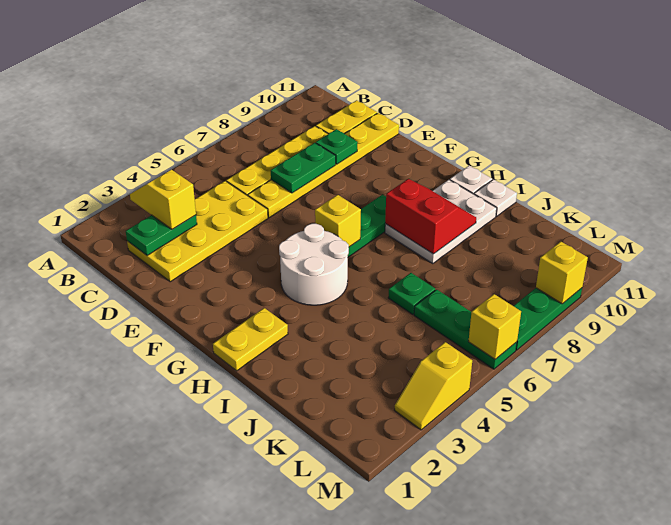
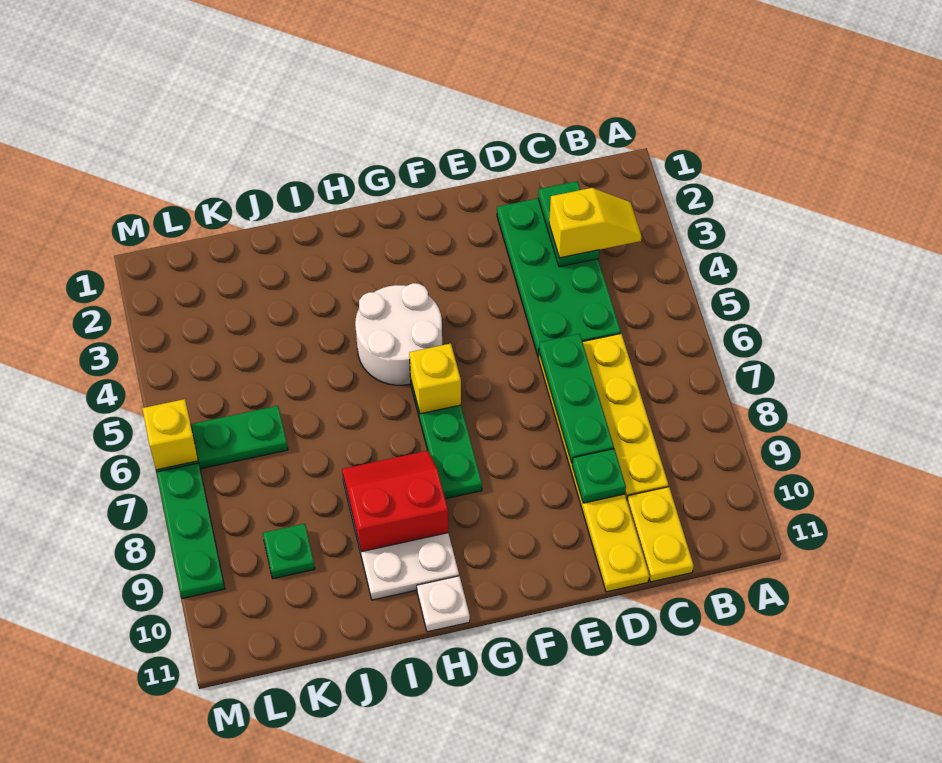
yellow plate C2:D5 level 1 -> green plate C2:D5 level 1
green plate D7:D8 level 2 -> green plate D6:D8 level 2
yellow plate H1:H2 level 1 -> none
red slope H8:I9 level 2 top 8 -> red slope H8:I9 level 2 top 9
white plate I11 level 1 -> none
green plate J6 level 1 -> green plate K9 level 1
yellow slope M3:M4 level 1 top 4 -> none
yellow brick M9 level 2 -> none

